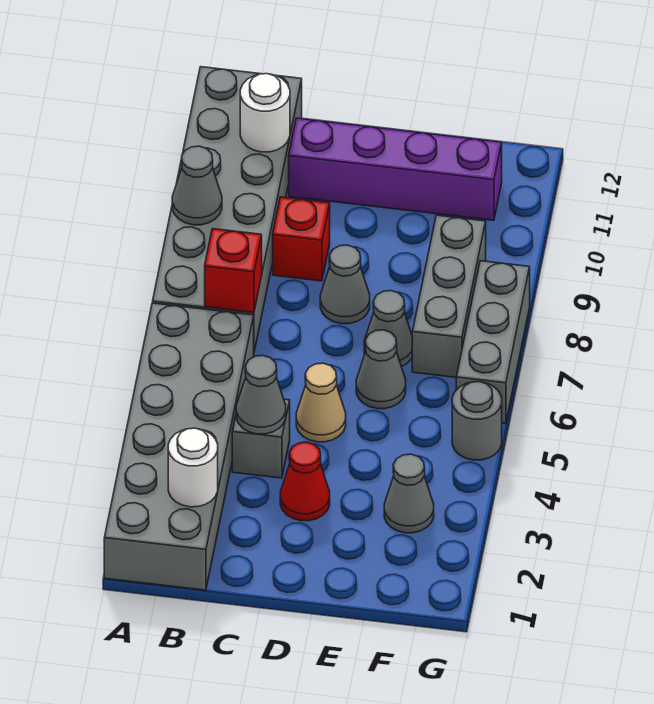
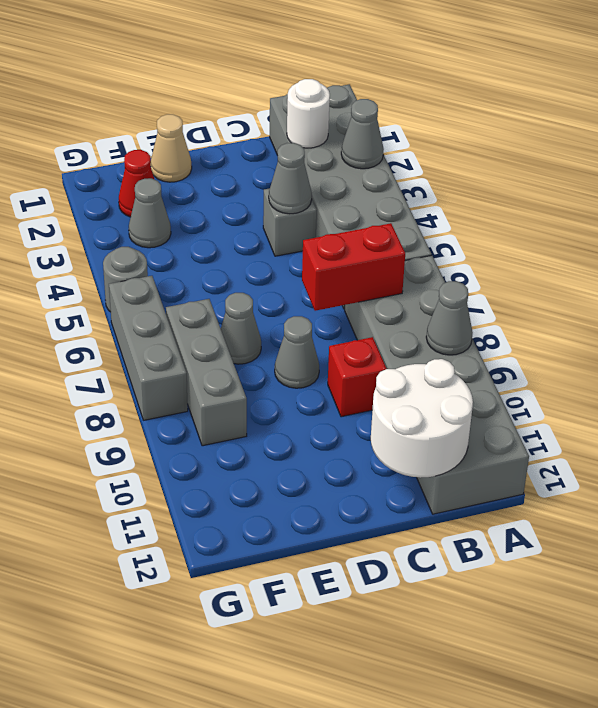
red brick B7 level 2 -> red brick B7:C7 level 2
white round brick B11 level 2 -> white round brick B11:C12 level 2
purple brick C11:F11 level 1 -> none
red cone D3 level 1 -> red cone F2 level 1
tan cone D5 level 1 -> tan cone E1 level 1
grey cone E6 level 1 -> grey cone A3 level 2

